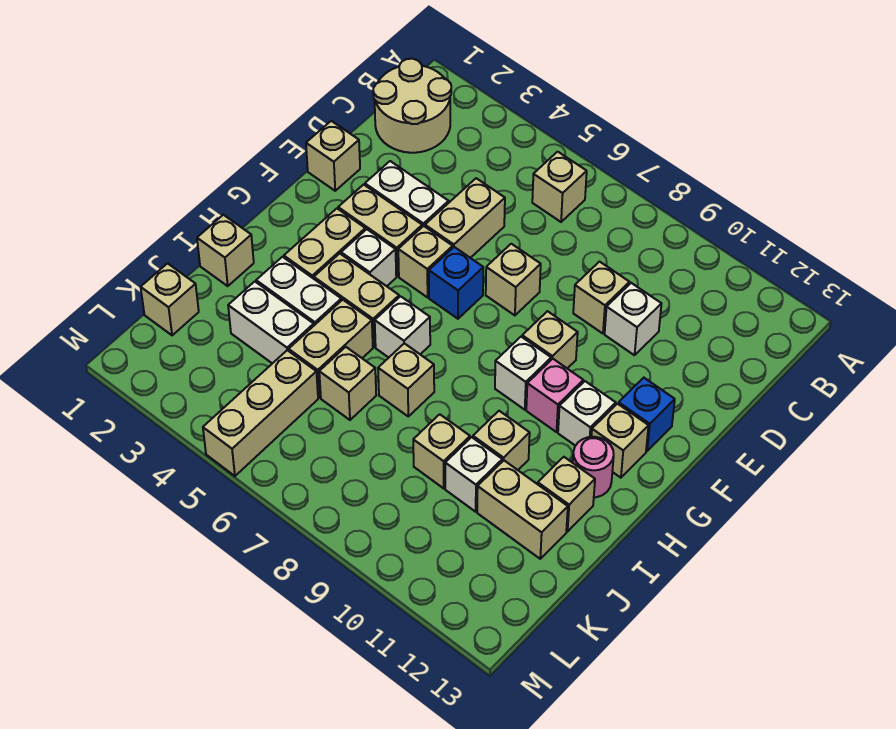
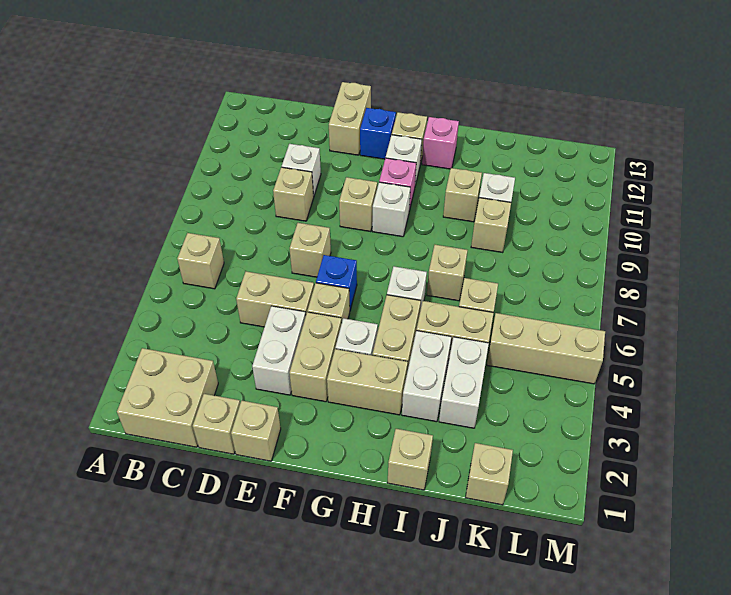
tan round brick B1:C2 level 1 -> tan brick B1:C2 level 1
pink round brick H12 level 1 -> pink brick H12 level 1
tan brick I12 level 1 -> tan brick D1 level 1
tan brick J11:J12 level 1 -> tan brick E12:E13 level 1

